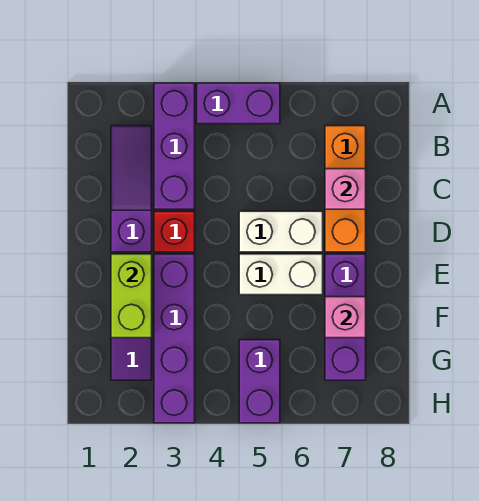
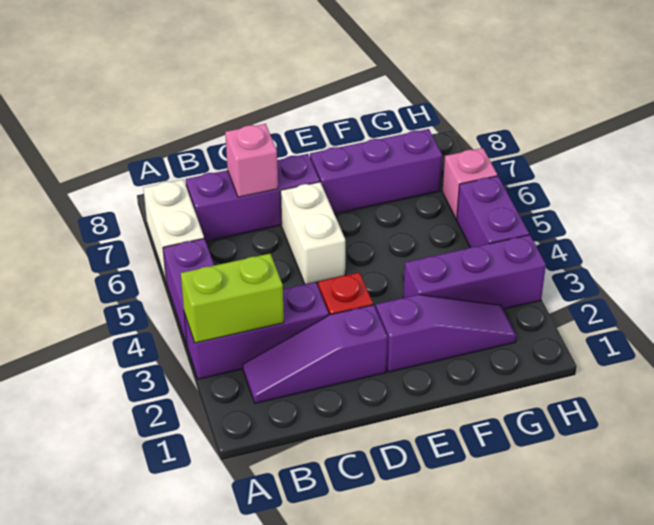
orange brick B7:D7 level 1 -> purple brick B7:D7 level 1
lime brick E2:F2 level 2 -> lime brick A3:B3 level 2
purple brick E3:H3 level 1 -> purple brick F3:H3 level 1
white brick E5:E6 level 1 -> white brick A6:A7 level 1
pink brick F7 level 2 -> pink brick H6 level 1
purple brick G5:H5 level 1 -> purple brick H4:H5 level 1

